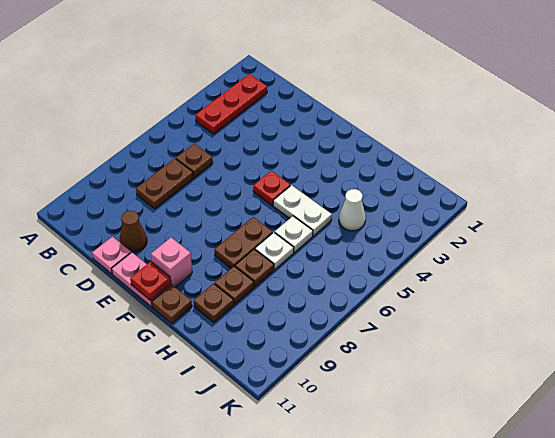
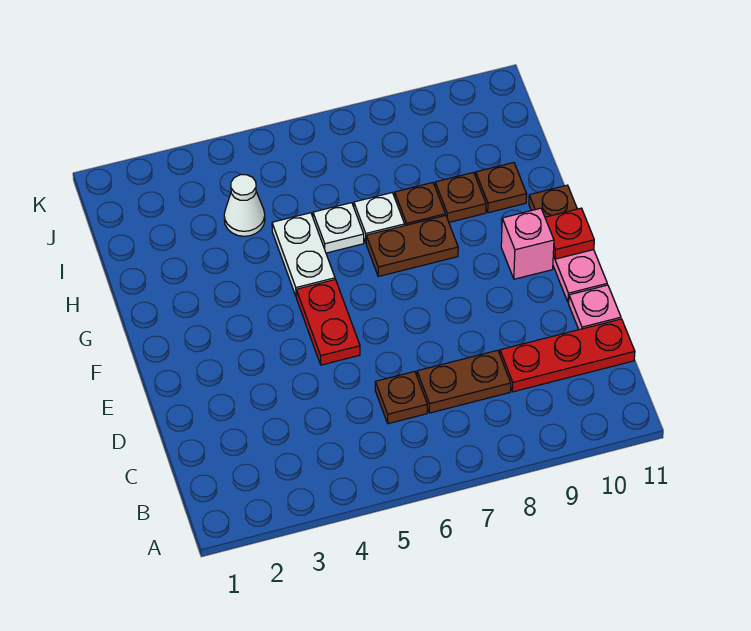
red plate B2:B4 level 1 -> red plate C9:C11 level 1
brown cone D10 level 1 -> none
red plate F5 level 1 -> red plate E5:F5 level 1

